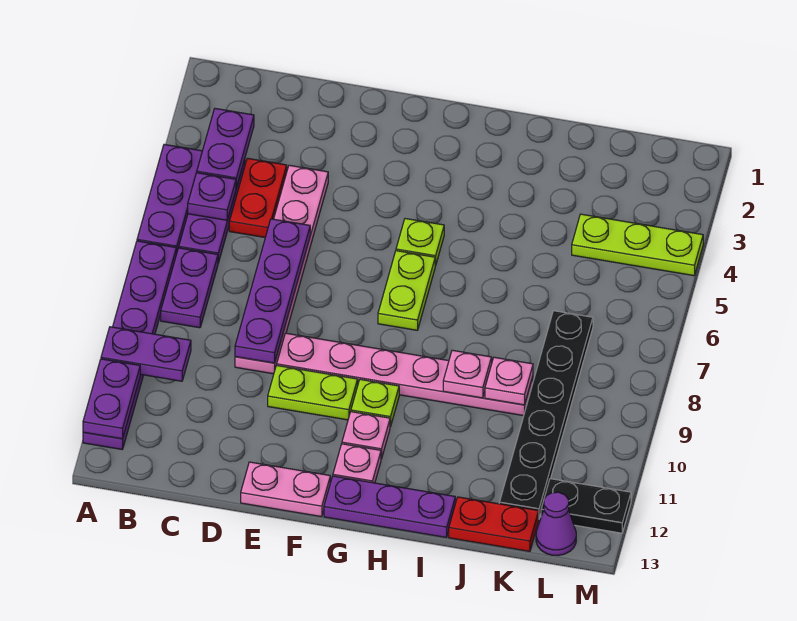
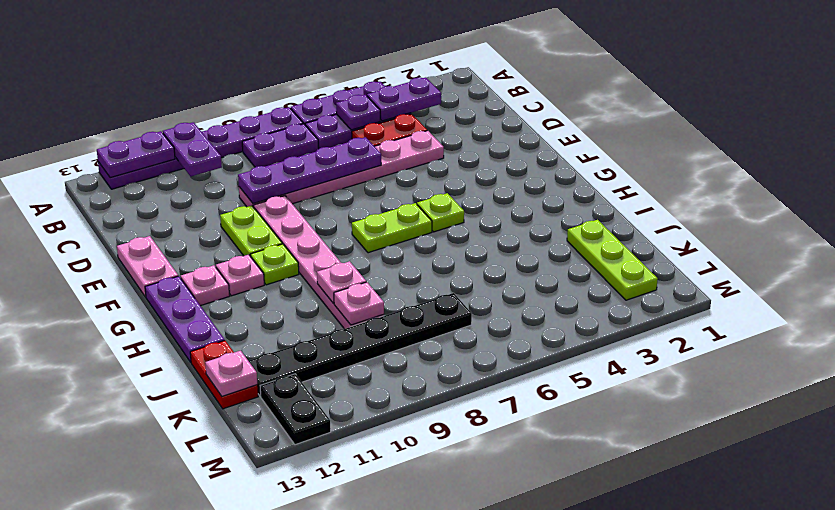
lime plate K4:M4 level 1 -> lime plate J2:L2 level 1
none -> pink plate K13 level 2
purple cone L13 level 1 -> none

